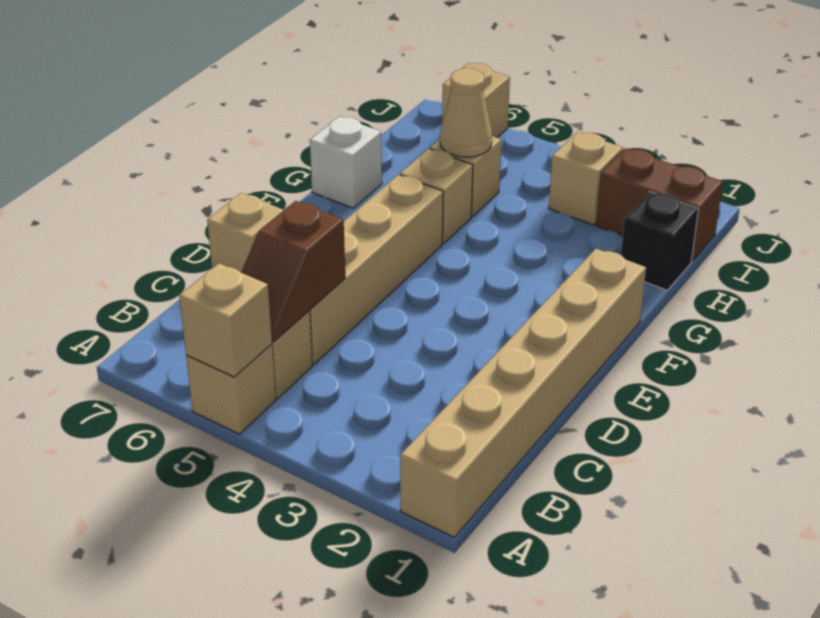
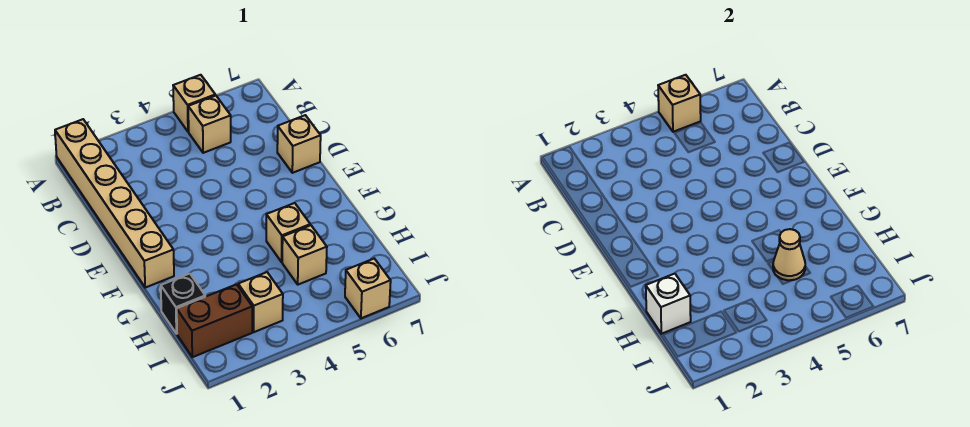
brown slope B5:C5 level 2 top C -> none
tan brick C5:F5 level 1 -> none
white brick G7 level 1 -> white brick H1 level 2

